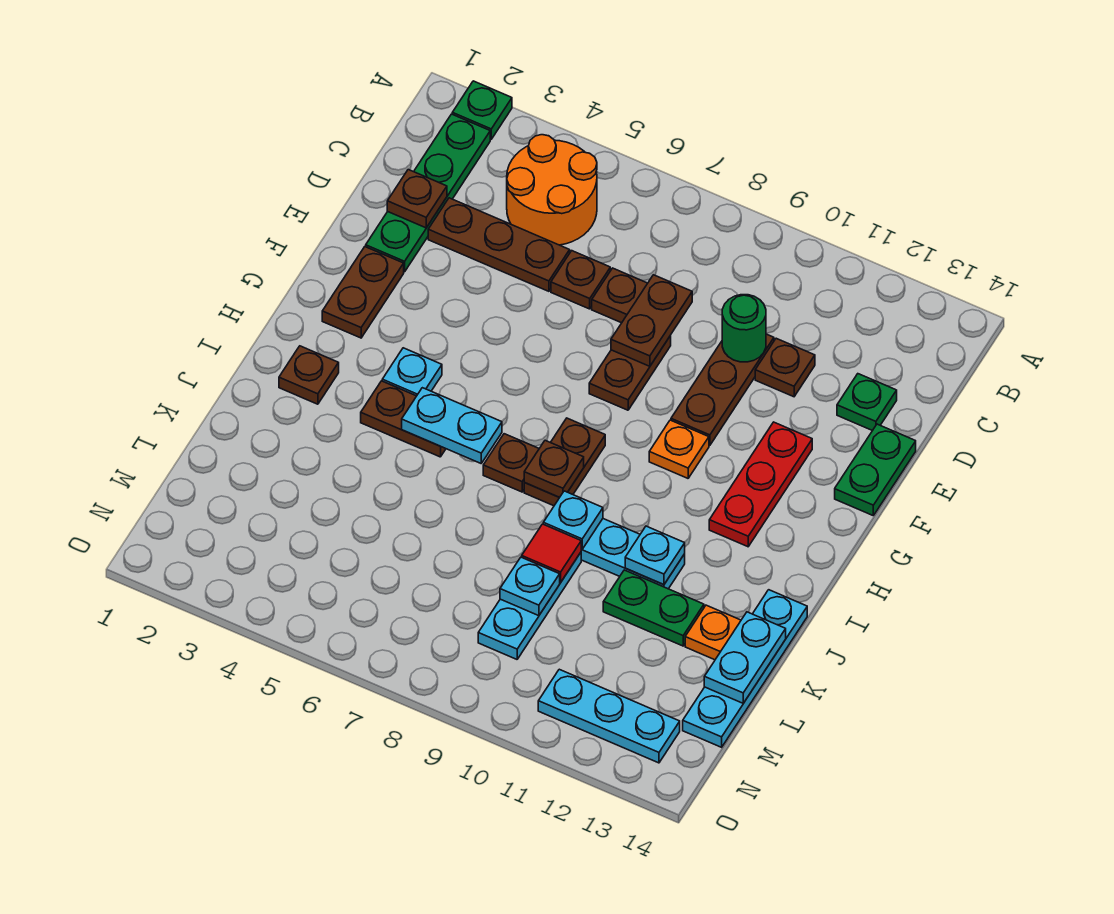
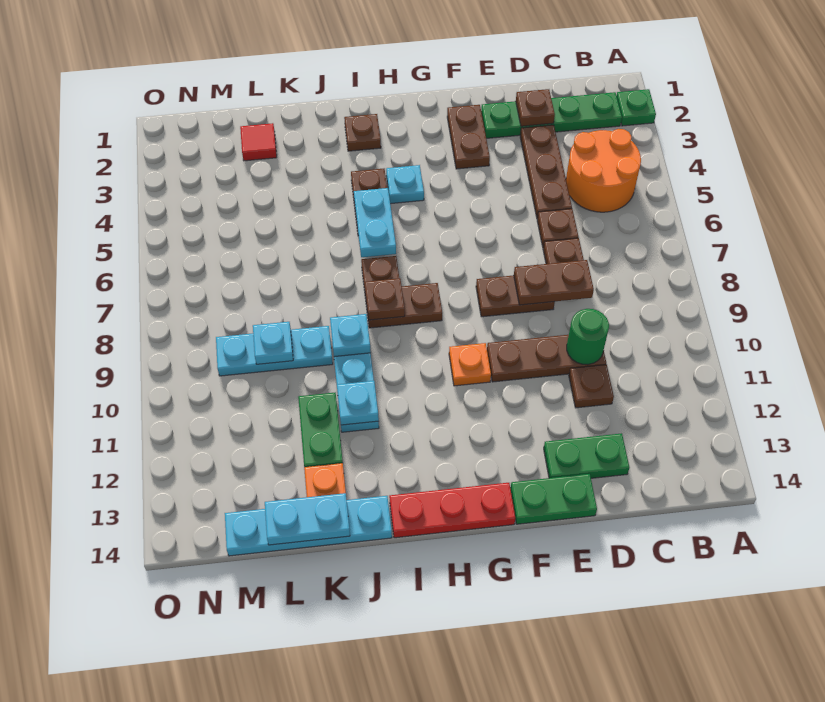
green plate D13 level 1 -> green plate D13:E13 level 1
brown plate F2:G2 level 1 -> brown plate F2:F3 level 1
red plate F12:H12 level 1 -> red plate G14:I14 level 1
red tile K9 level 2 -> red tile L2 level 1
cyan plate N11:N13 level 1 -> none

